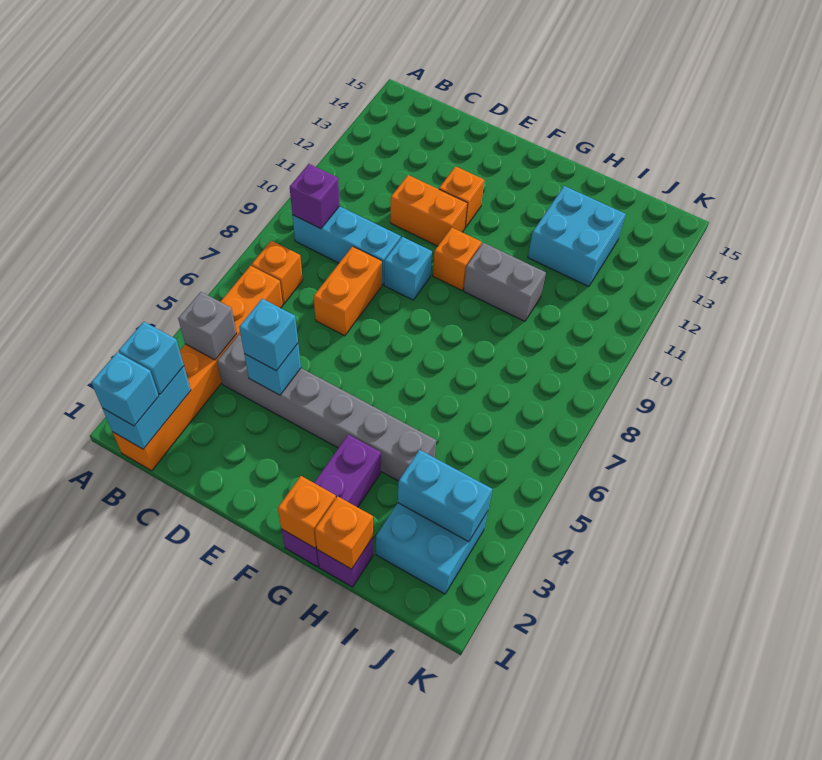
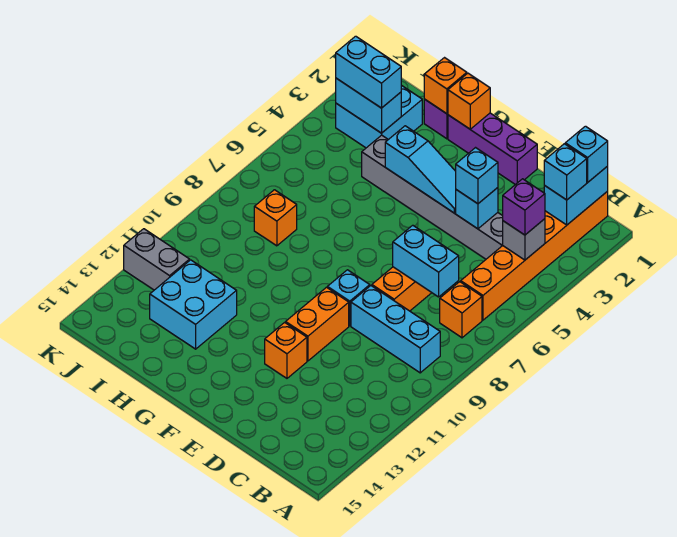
purple brick B9 level 2 -> purple brick B4 level 3
none -> cyan brick C7:D7 level 2
orange brick D11:E11 level 1 -> orange brick E10:E11 level 1
none -> cyan slope E4:G4 level 2 top G
orange brick F10 level 1 -> orange brick I8 level 1
purple brick G1:G3 level 1 -> purple brick E1:G1 level 1
grey brick G10:H10 level 1 -> grey brick J12:K12 level 1
none -> cyan brick I3:J3 level 3

